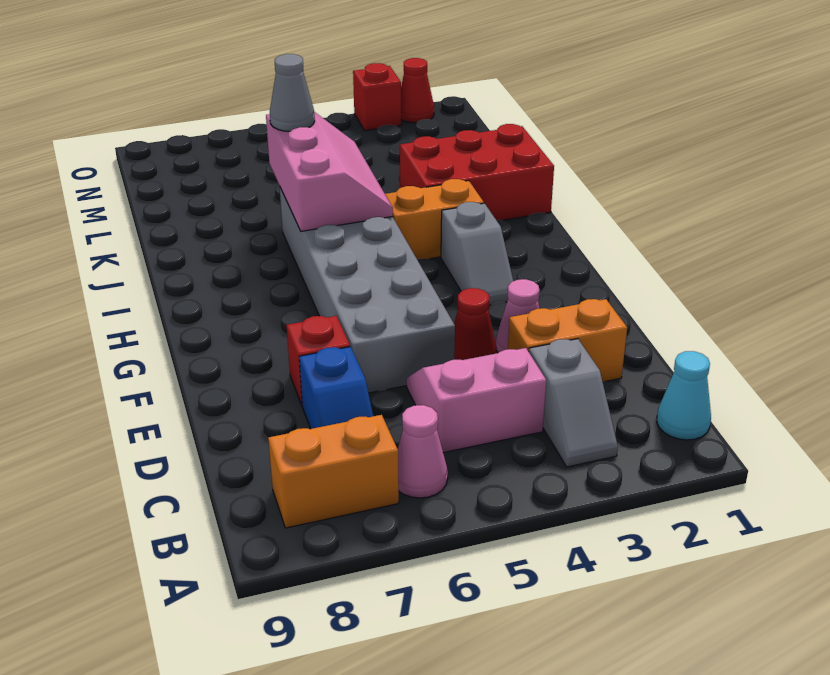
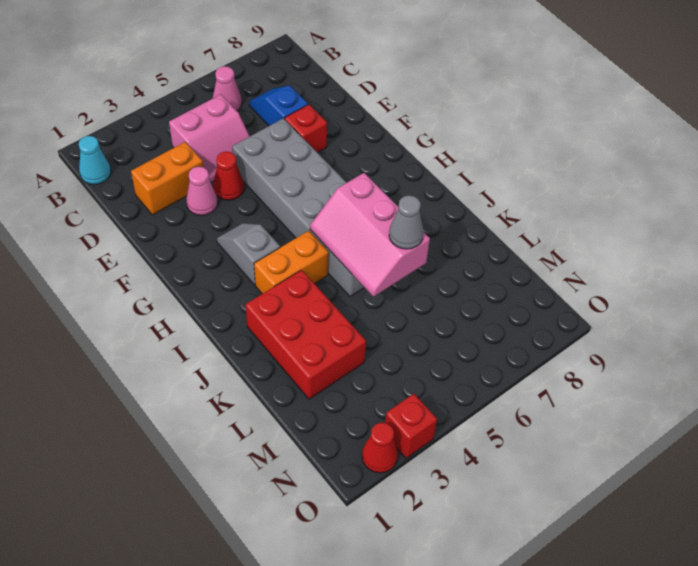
grey slope B3:C3 level 1 top C -> none
orange brick B7:B8 level 1 -> none
red brick J1:K3 level 1 -> red brick J2:L3 level 1

